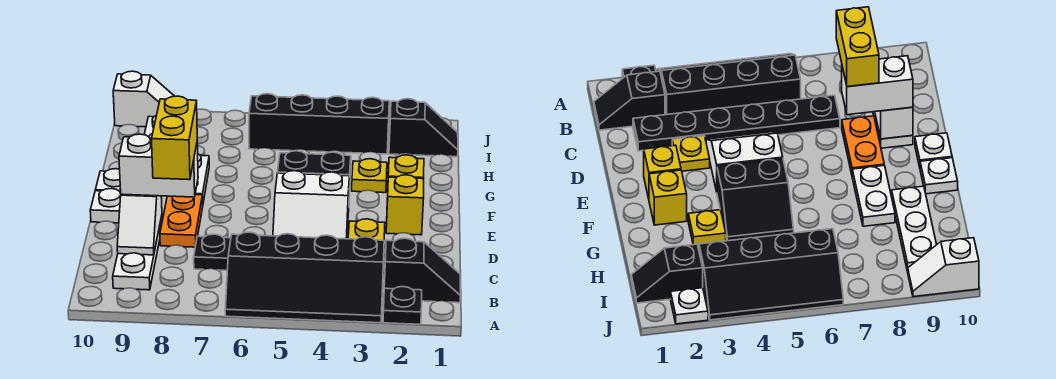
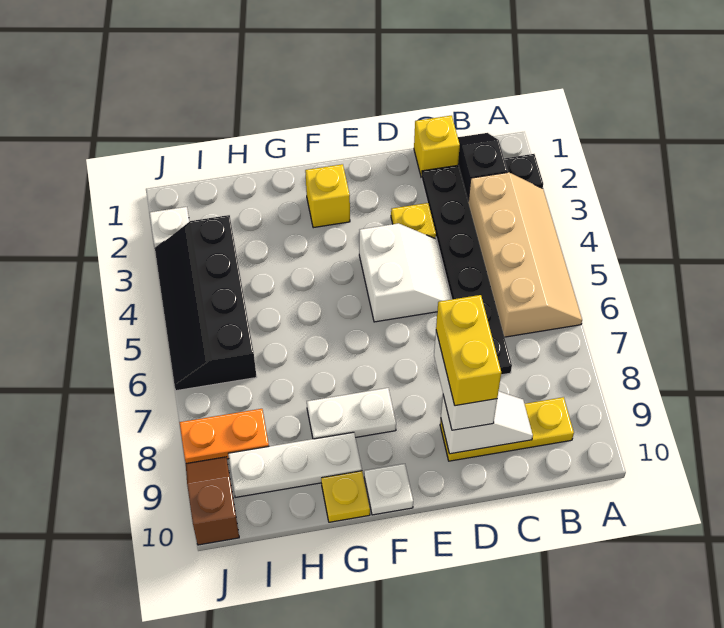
black slope A3:B6 level 1 top B -> tan slope A3:B6 level 1 top B
white plate B9:D9 level 1 -> yellow plate B9:D9 level 1
yellow brick C8:D8 level 4 -> yellow brick D8:D9 level 4
orange plate D8:E8 level 1 -> orange plate I8:J8 level 1
yellow brick E2 level 1 -> yellow brick C1 level 1
white plate E10 level 1 -> none
black slope F4:G5 level 1 top F -> none
yellow plate G3 level 1 -> yellow plate G10 level 1
black slope I1:I2 level 1 top 2 -> none
white slope J9:J10 level 1 top 10 -> brown slope J9:J10 level 1 top 10

